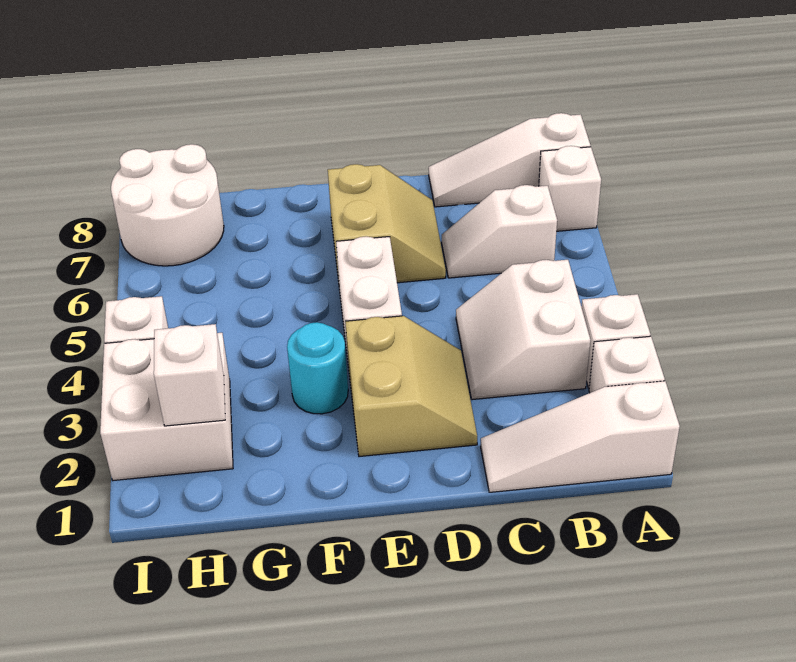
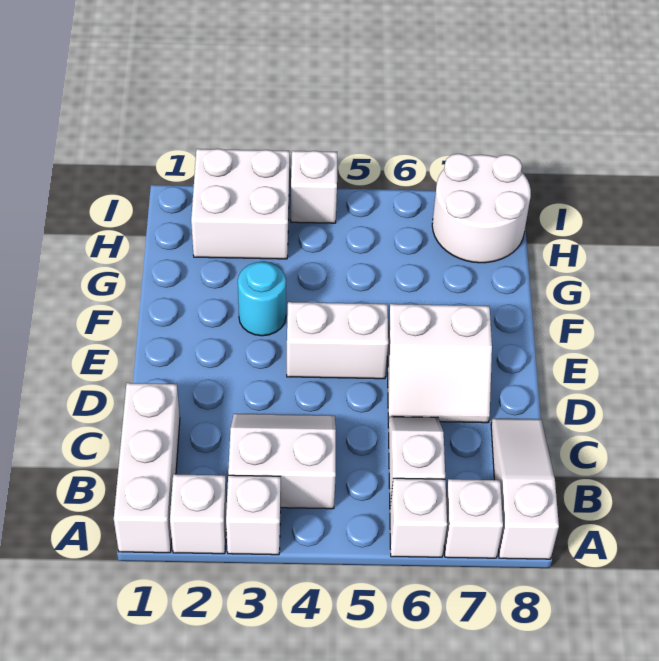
white slope A1:C1 level 1 top A -> white brick A1:C1 level 1
tan slope D2:E3 level 1 top E -> none
tan slope D6:E7 level 1 top E -> white slope D6:E7 level 1 top E
white brick H2 level 2 -> white brick A6 level 1

